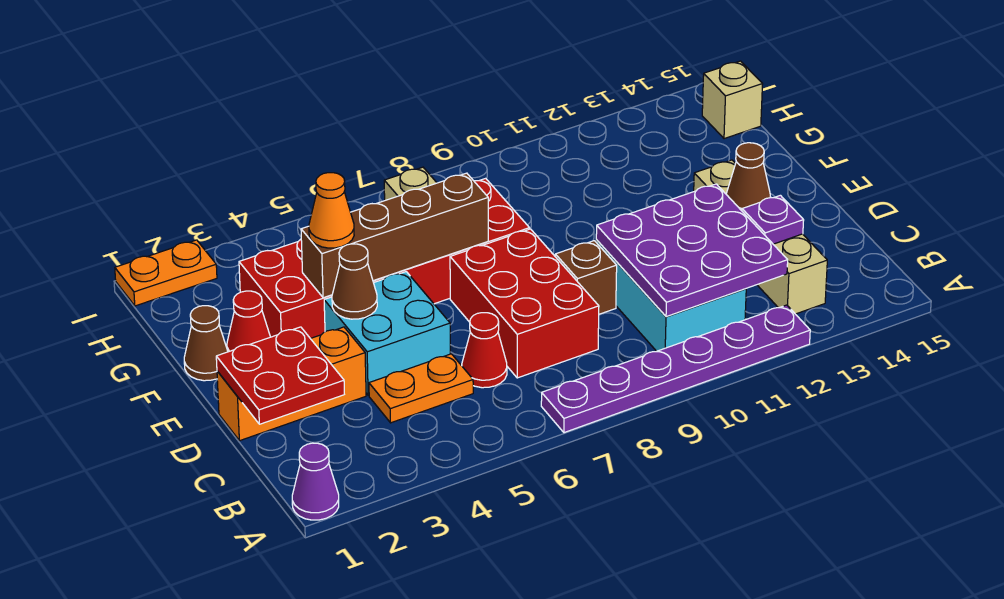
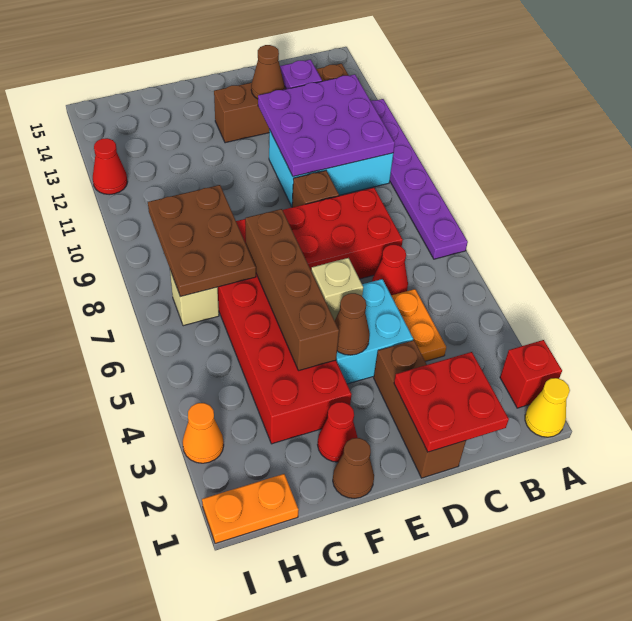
purple cone A1 level 1 -> yellow cone A1 level 1
none -> red brick A2 level 1
tan brick B13:E13 level 1 -> brown brick B13:E13 level 1
orange brick D1:D3 level 1 -> brown brick D1:D3 level 1
orange cone F4 level 3 -> orange cone I3 level 1
none -> brown plate G7:H9 level 2
tan brick H15 level 1 -> tan brick E5 level 2
orange plate I1:I2 level 1 -> orange plate H1:I1 level 1
none -> red cone I12 level 1

